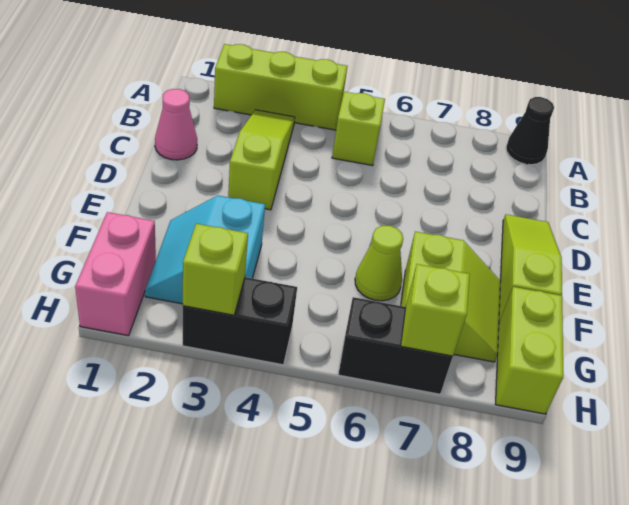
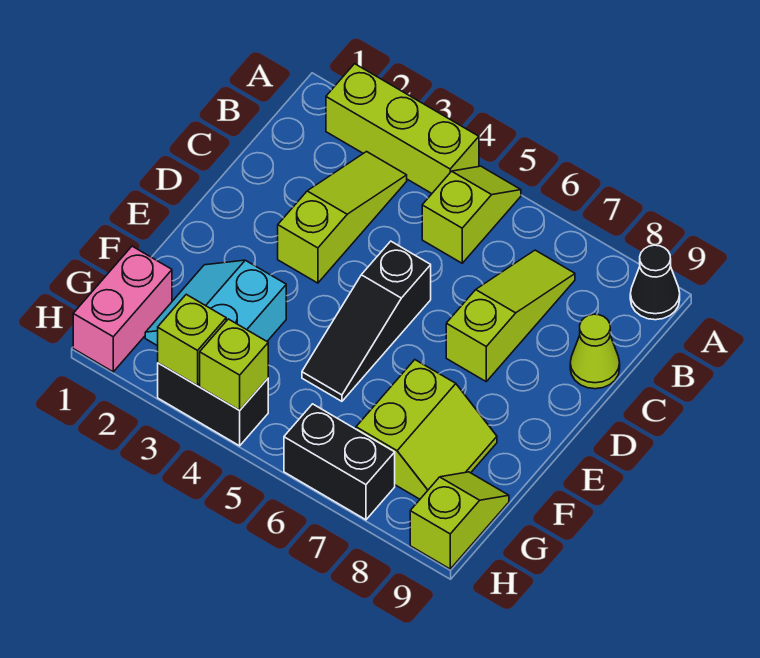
pink cone C1 level 1 -> none
none -> black slope D5:F5 level 1 top D
lime slope D9:F9 level 1 top F -> lime slope B7:D7 level 1 top D
lime cone F6 level 1 -> lime cone C9 level 1
lime brick G9:H9 level 1 -> lime slope G9:H9 level 1 top H
lime brick H7 level 2 -> lime brick H4 level 2

